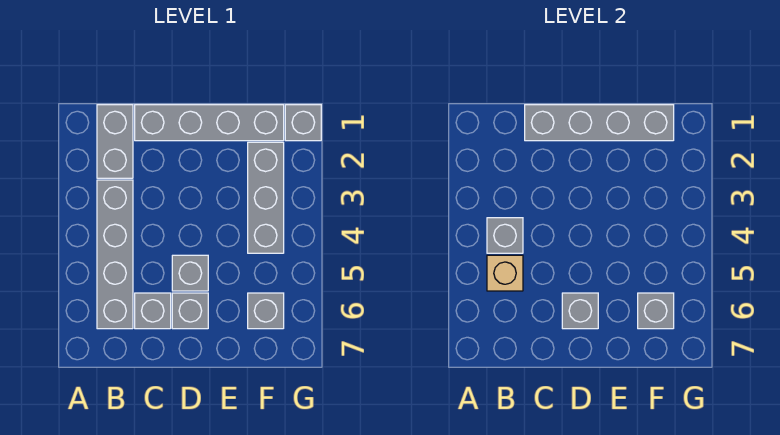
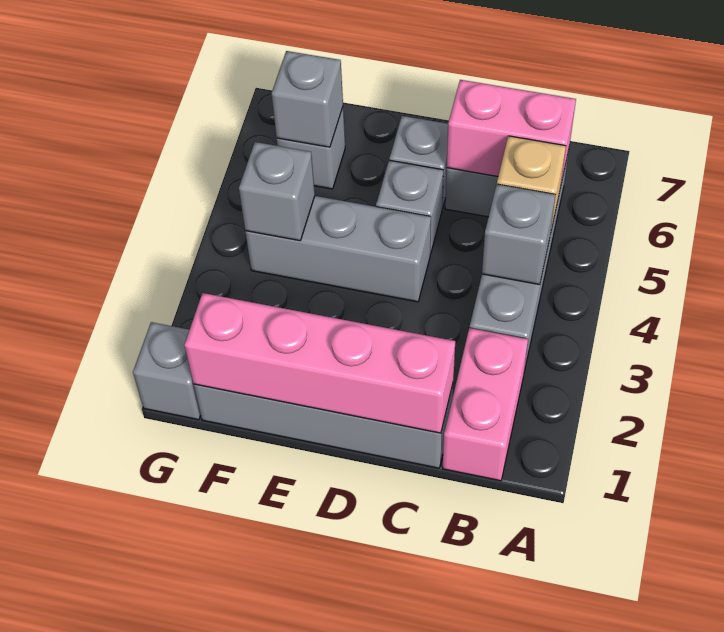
grey brick B1:B2 level 1 -> pink brick B1:B2 level 1
none -> pink brick B6:C6 level 2
grey brick C1:F1 level 2 -> pink brick C1:F1 level 2
grey brick D6 level 2 -> grey brick F4 level 2
grey brick F2:F4 level 1 -> grey brick D4:F4 level 1

